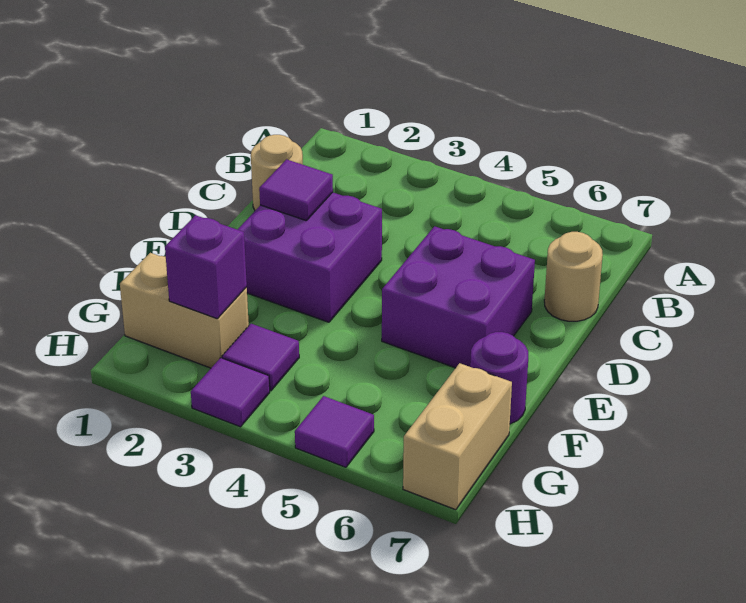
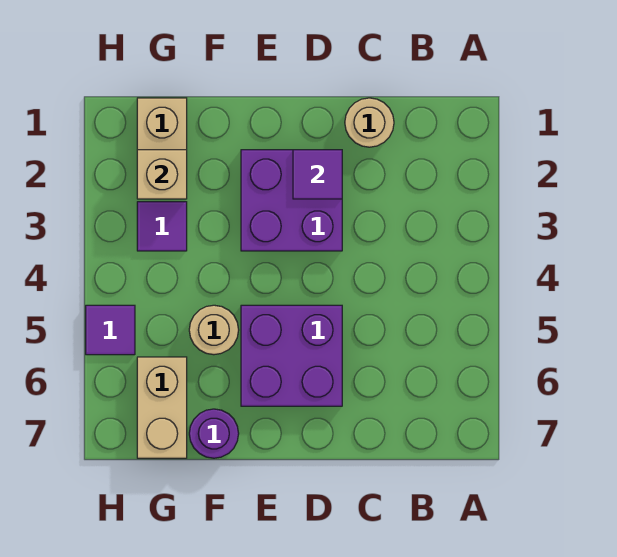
tan round brick C7 level 1 -> tan round brick F5 level 1
purple brick G2 level 2 -> tan brick G2 level 2
tan brick G7:H7 level 1 -> tan brick G6:G7 level 1
purple tile H3 level 1 -> none

